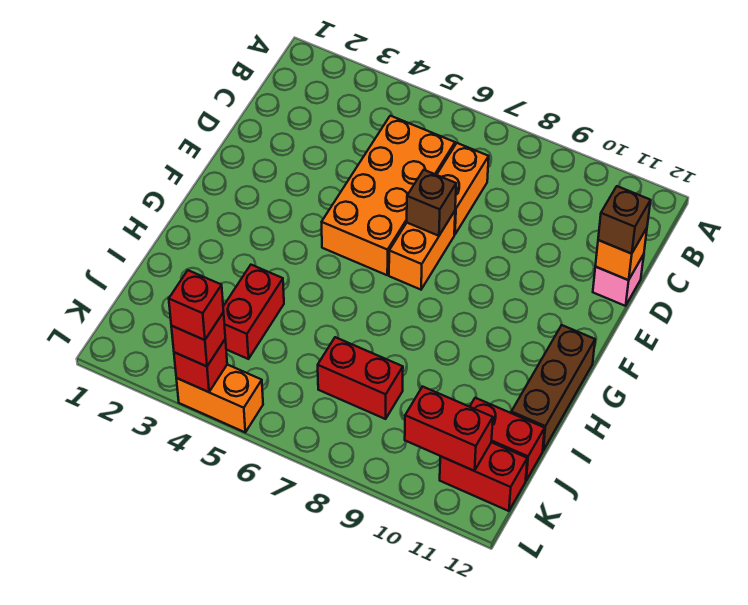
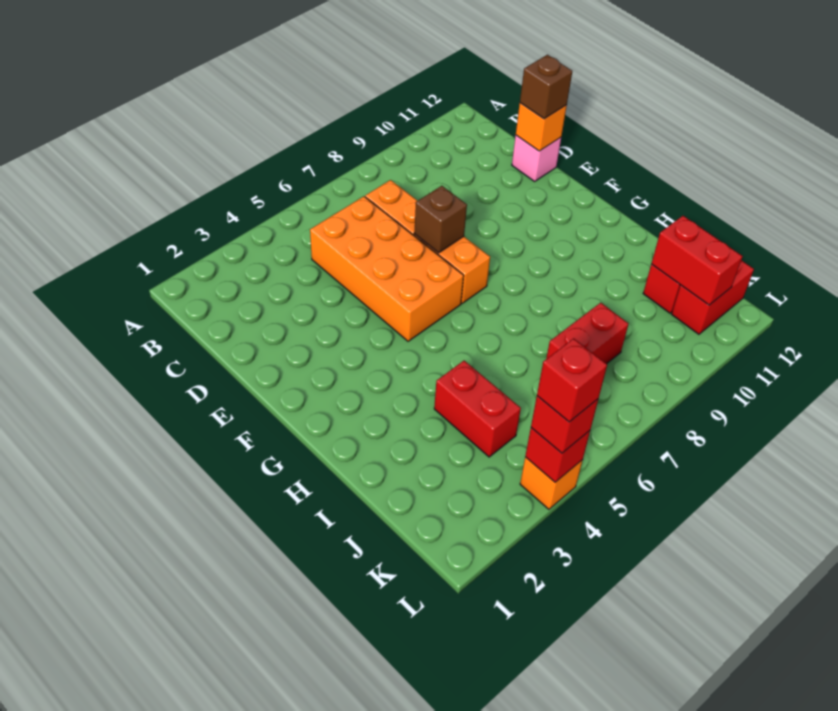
brown brick G12:I12 level 1 -> none
red brick K10:K11 level 2 -> red brick J11:K11 level 2
orange brick L4:L5 level 1 -> orange brick L4 level 1

